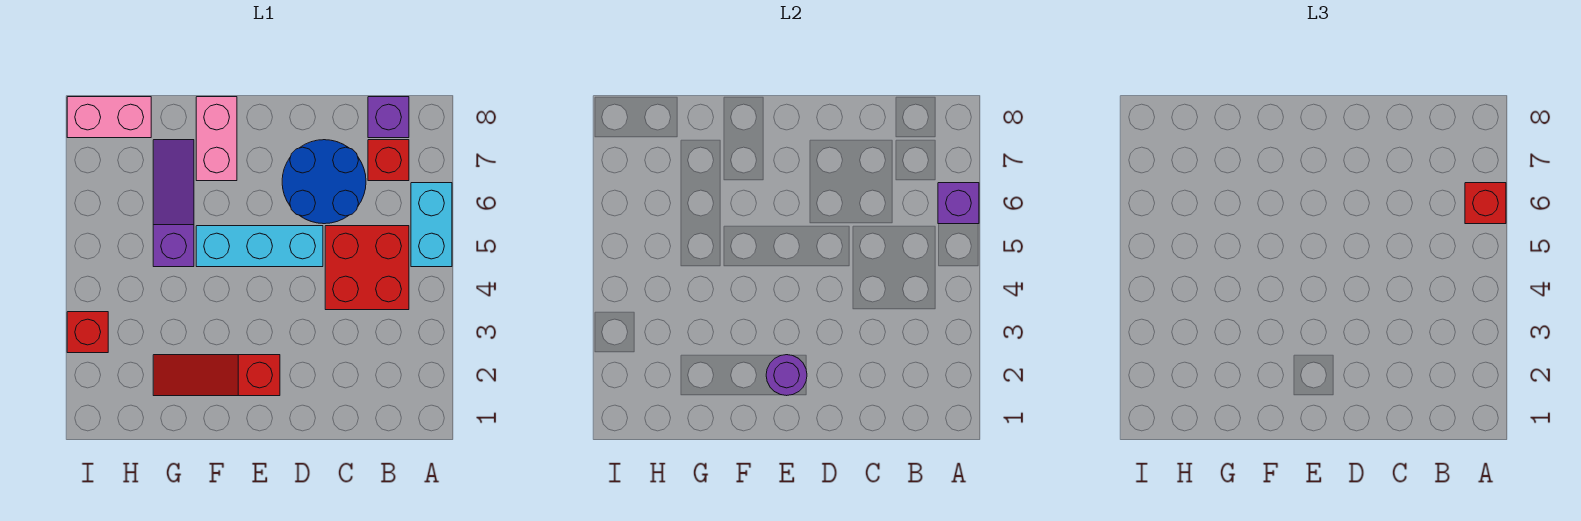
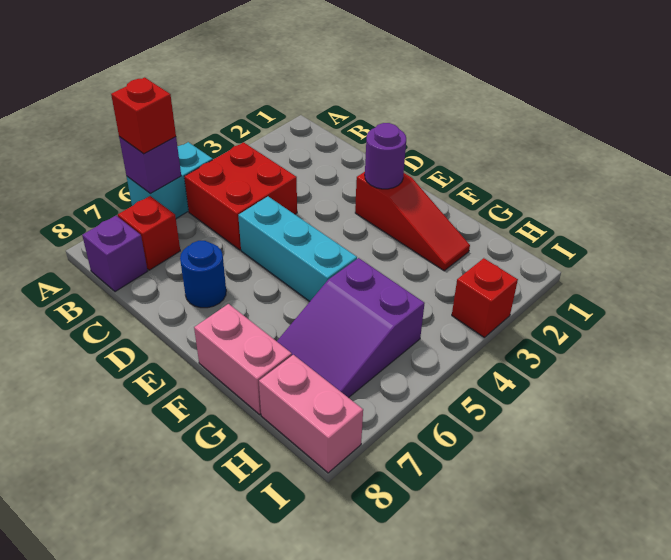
blue round brick C6:D7 level 1 -> blue round brick D7 level 1
pink brick F7:F8 level 1 -> pink brick F8:G8 level 1
purple slope G5:G7 level 1 top 5 -> purple slope G5:H7 level 1 top 5

